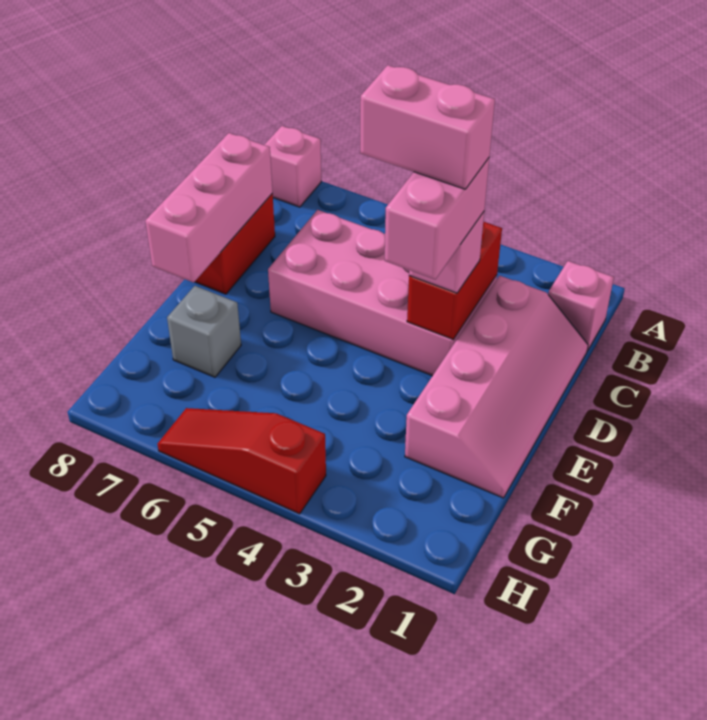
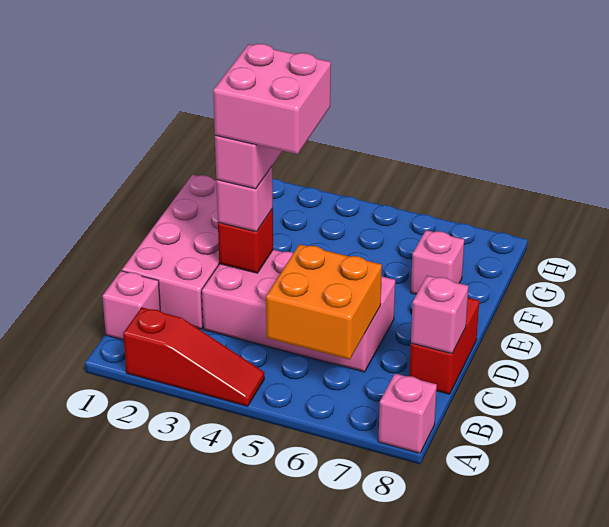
none -> orange brick B5:C6 level 2
pink slope C1:F2 level 1 top 2 -> pink brick C1:F2 level 1
red brick C3:D3 level 2 -> red brick D3 level 2
pink brick C8:E8 level 2 -> pink brick C8 level 2
pink brick D3:D4 level 5 -> pink brick D3:E4 level 5
grey brick F7 level 1 -> pink brick F7 level 1
red slope H4:H6 level 1 top 4 -> red slope A2:A4 level 1 top 2

